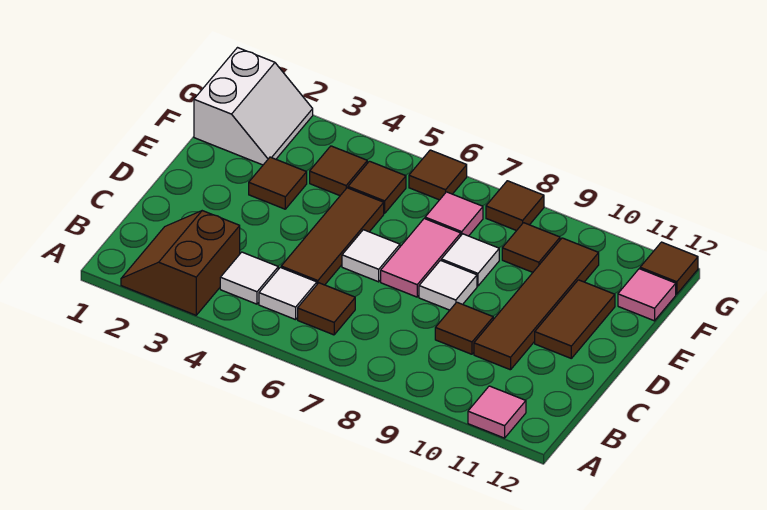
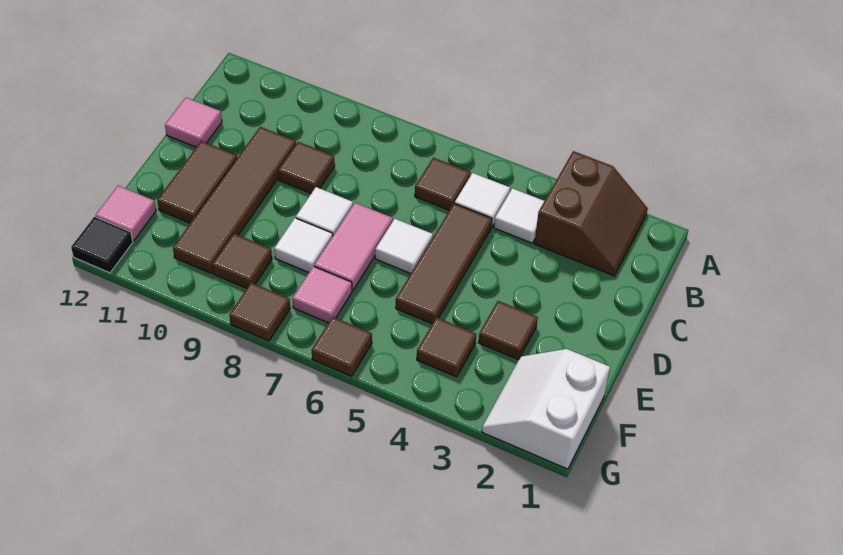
pink tile A11 level 1 -> pink tile C12 level 1
brown tile F5 level 1 -> none
brown tile G12 level 1 -> black tile G12 level 1

